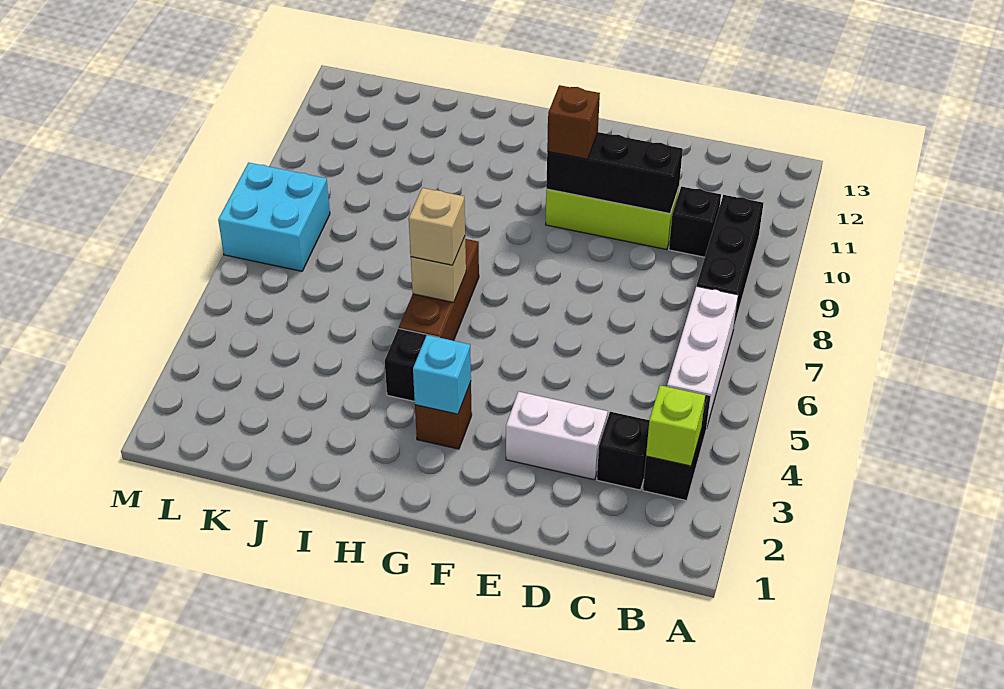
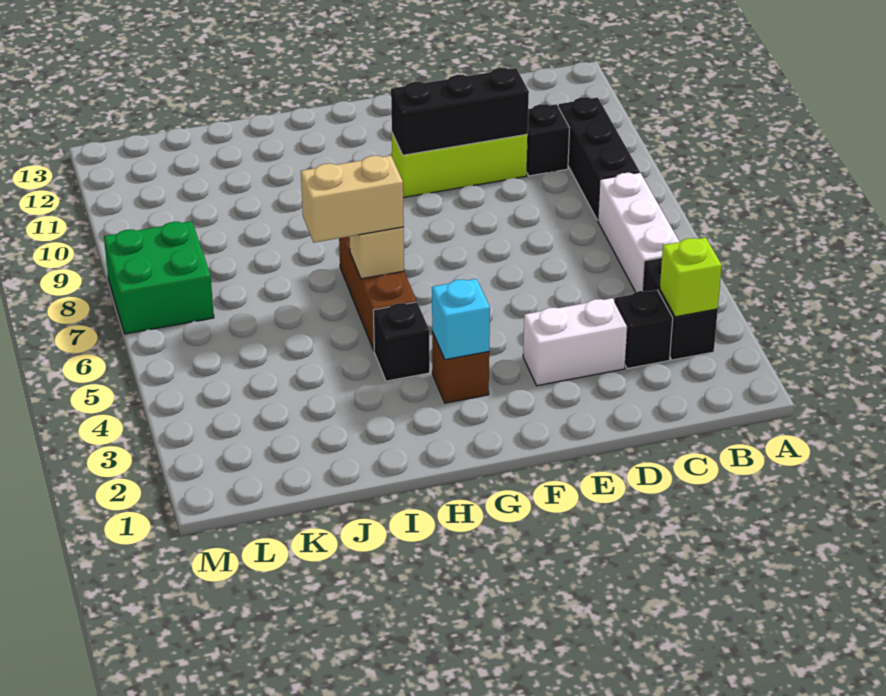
brown brick F10 level 3 -> none
tan brick H6 level 3 -> tan brick H6:I6 level 3
cyan brick L7:M8 level 1 -> green brick L7:M8 level 1

